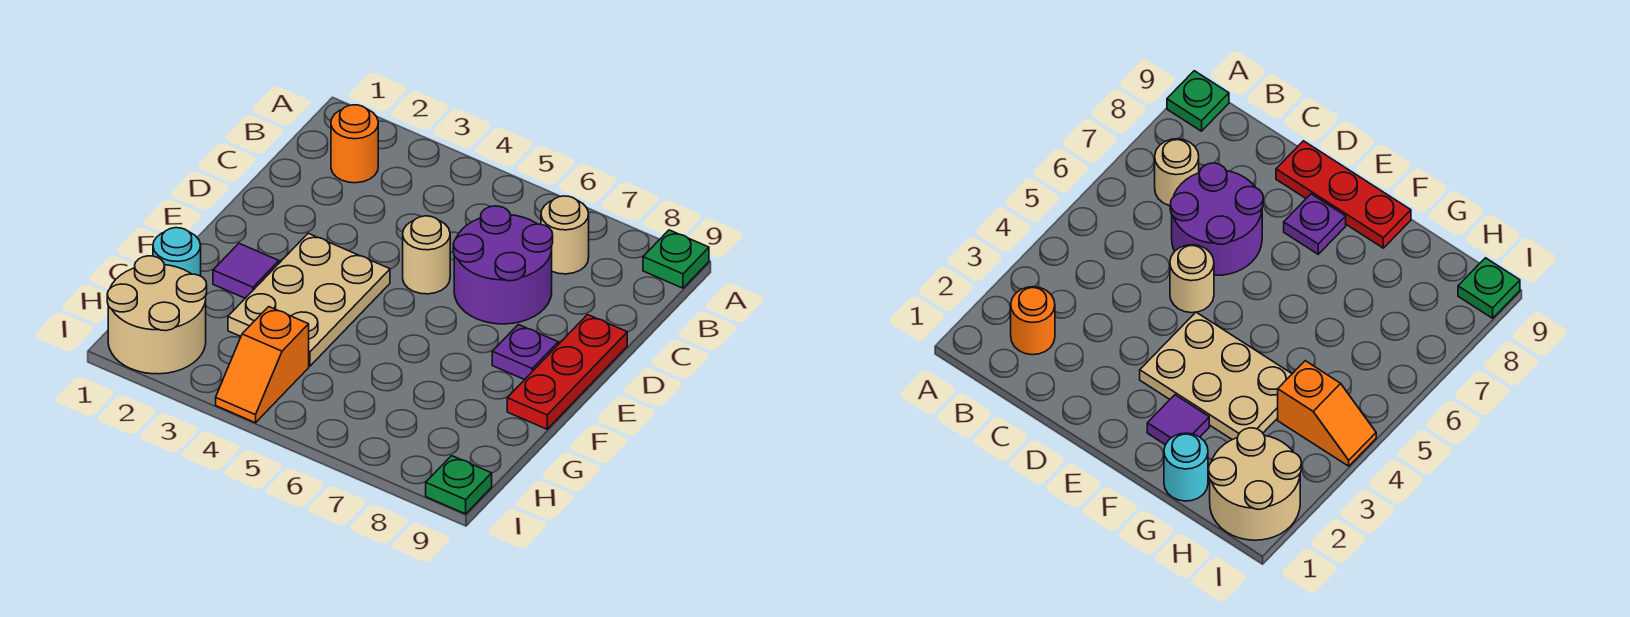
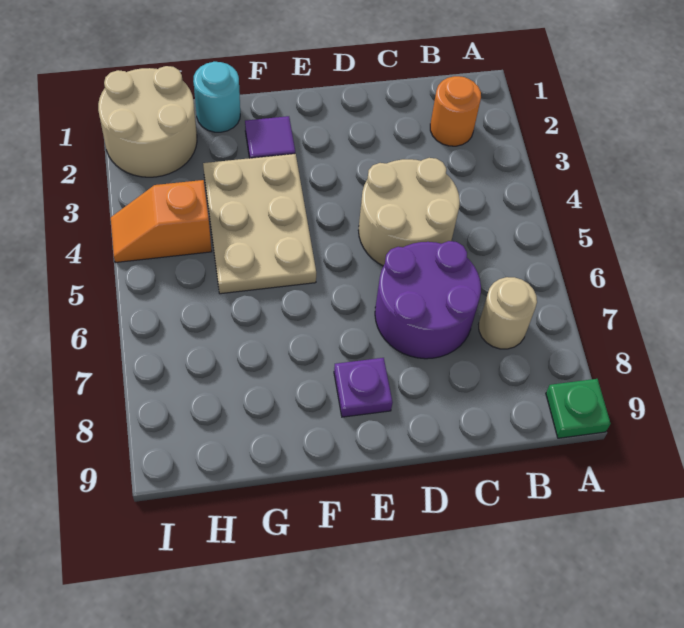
tan round brick D5 level 1 -> tan round brick C4:D5 level 1
red plate D9:F9 level 1 -> none
tan plate E3:G4 level 1 -> tan plate F3:G5 level 1
green plate I9 level 1 -> none

